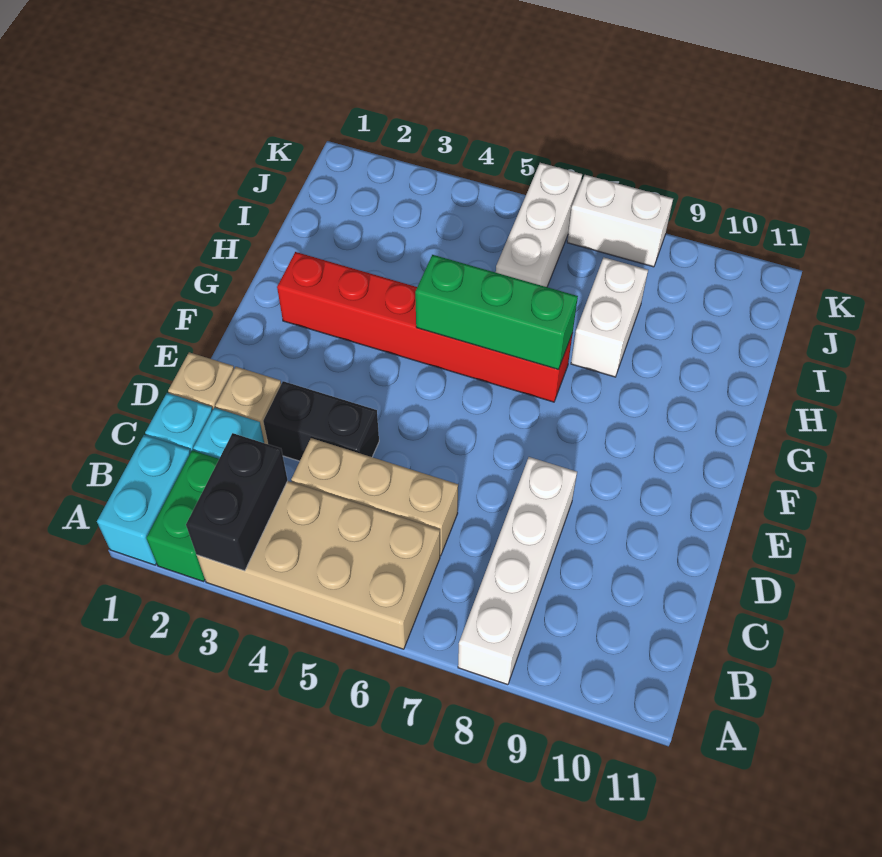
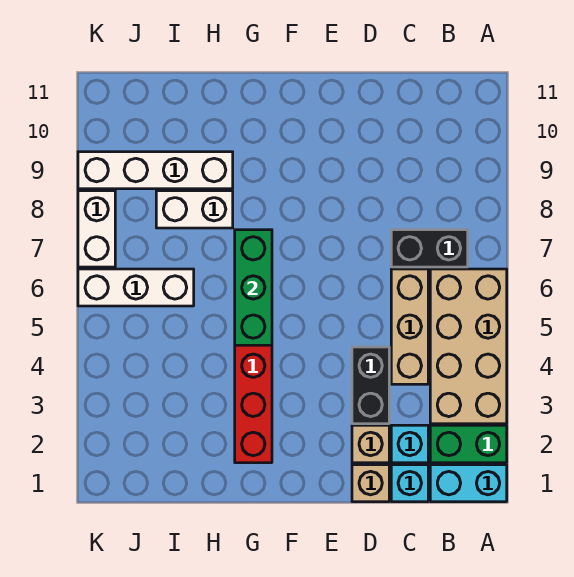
black brick A3:B3 level 2 -> black brick B7:C7 level 1
white brick A8:D8 level 1 -> white brick H9:K9 level 1

